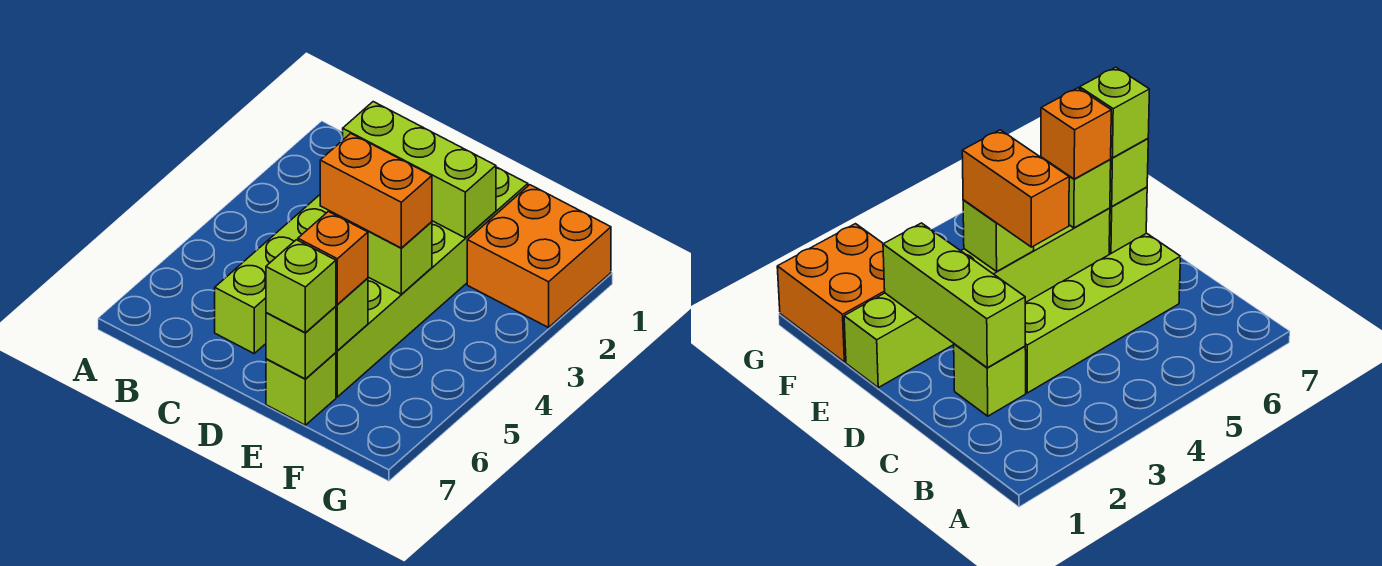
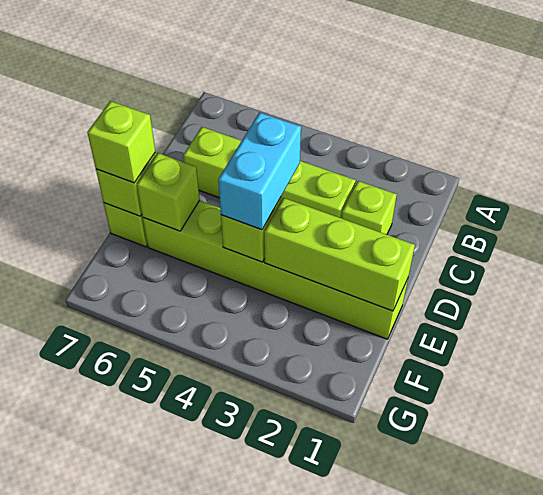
lime brick C2:E2 level 2 -> lime brick E1:E3 level 2
orange brick D4:E4 level 3 -> cyan brick D4:E4 level 3
orange brick E6 level 3 -> none
orange brick F1:G2 level 1 -> none

